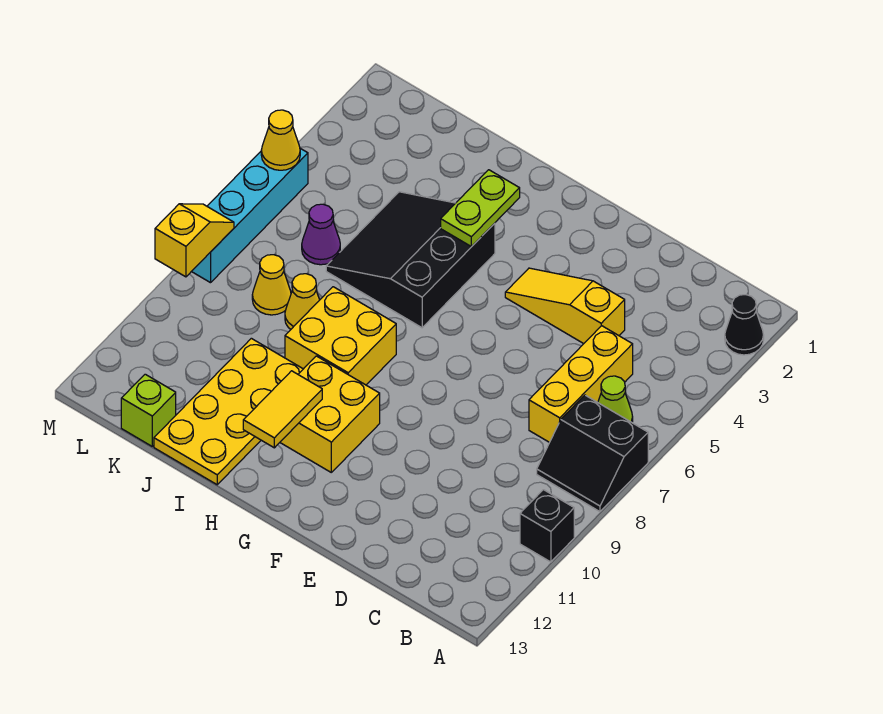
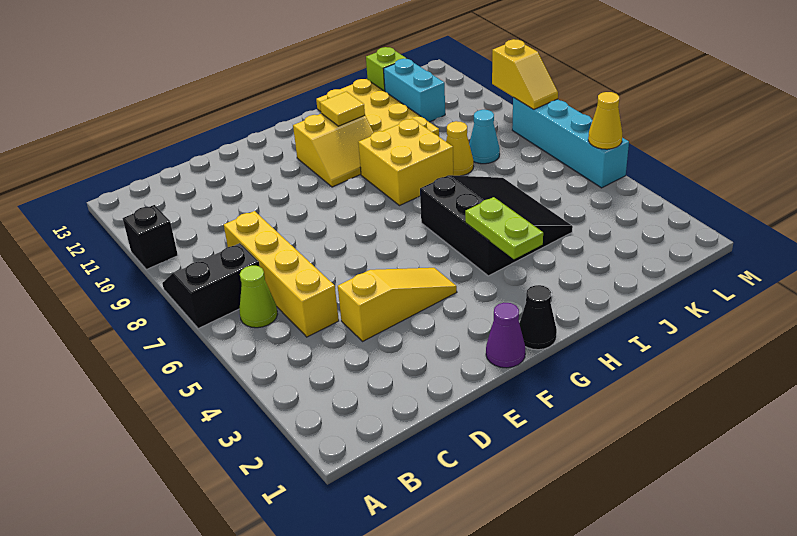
black cone A2 level 1 -> black cone G1 level 1
yellow brick C5:C7 level 1 -> yellow brick C5:C8 level 1
yellow brick G10:H11 level 1 -> yellow slope G10:H11 level 1 top 11
yellow tile H11:H12 level 2 -> yellow tile H11 level 2
purple cone K6 level 1 -> purple cone F1 level 1
yellow cone K8 level 1 -> cyan cone K8 level 1
none -> cyan brick K11:K12 level 1

